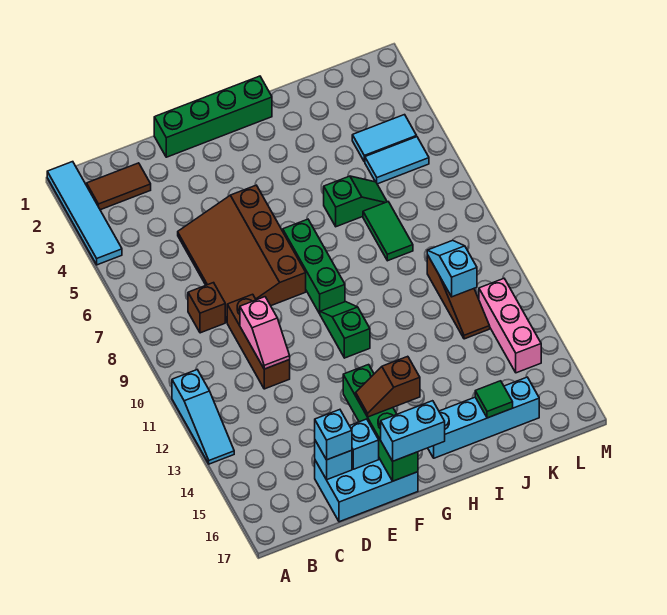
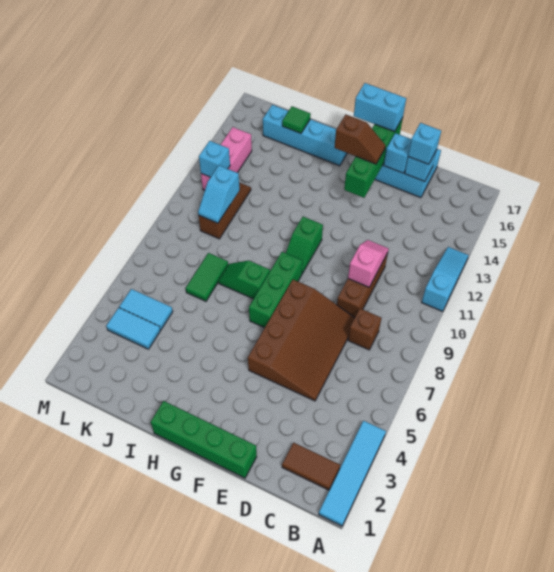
green slope I6:J6 level 1 top I -> green slope H8:I8 level 1 top H
none -> cyan brick L12 level 2

